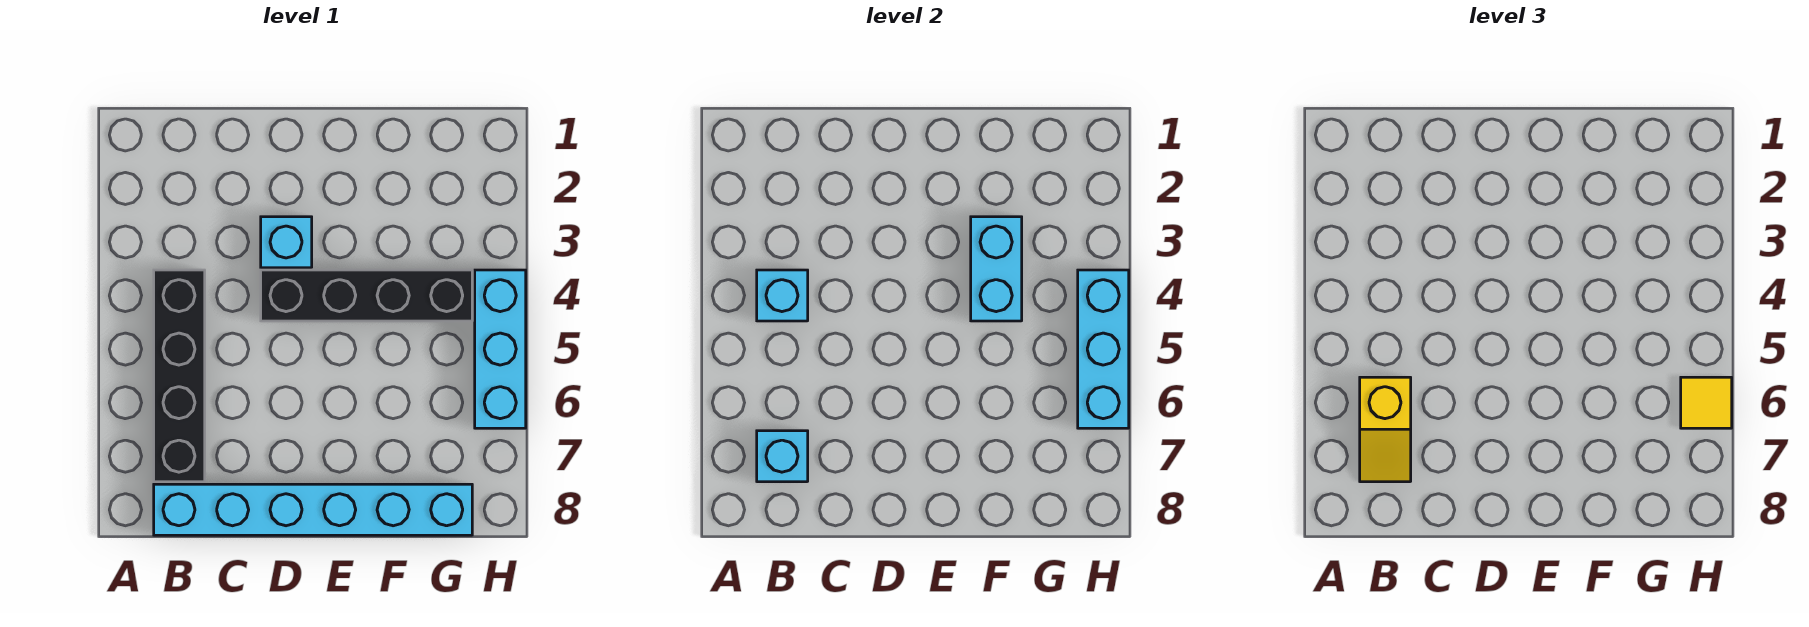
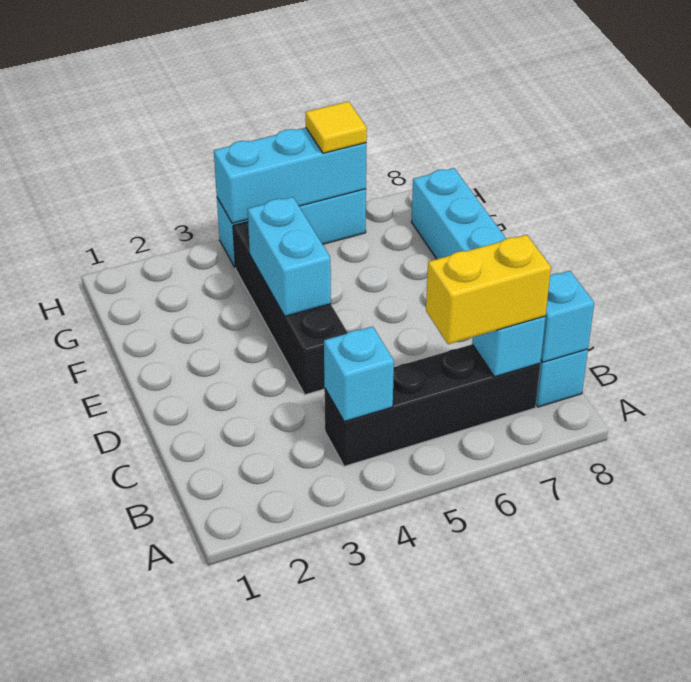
yellow slope B6:B7 level 3 top 6 -> yellow brick B6:B7 level 3
cyan brick D3 level 1 -> cyan brick B8 level 2
cyan brick F3:F4 level 2 -> cyan brick E4:F4 level 2

